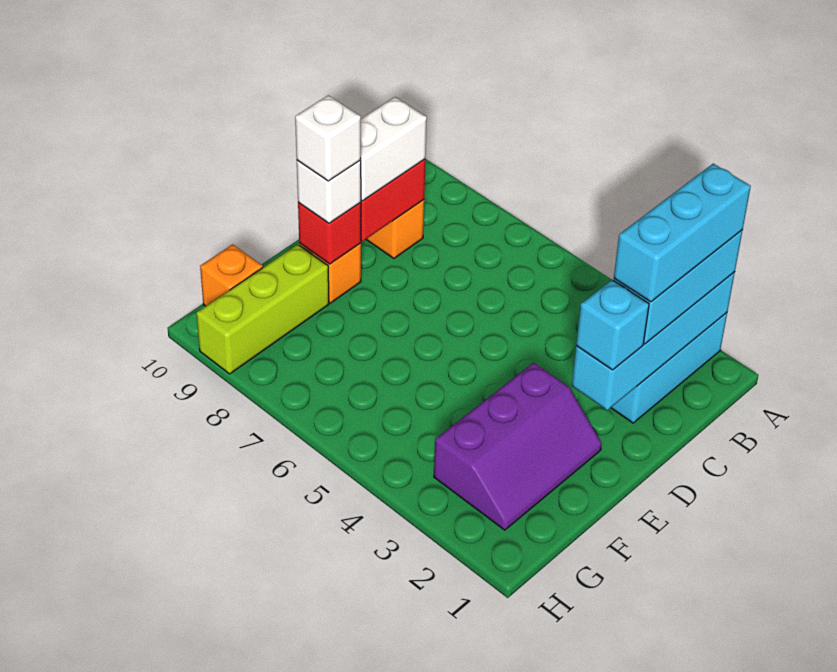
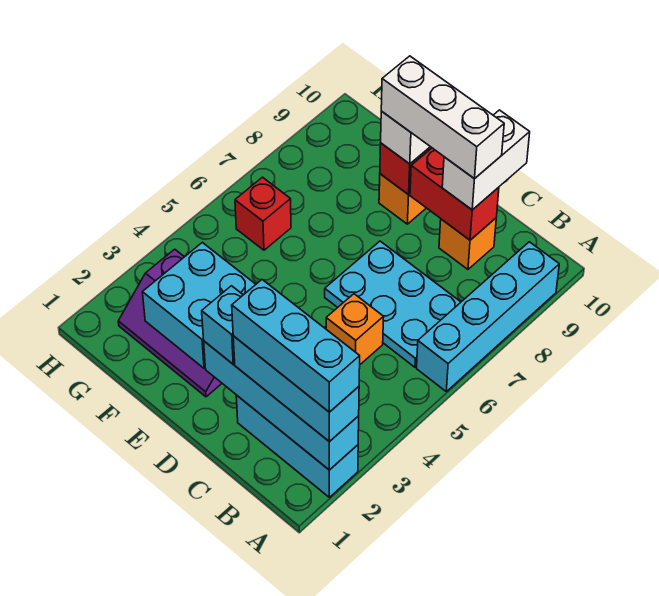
none -> cyan brick A6:A9 level 1
none -> cyan plate B6:D7 level 1
white brick C9:D9 level 3 -> white brick C9:C10 level 3
none -> cyan brick E2:F3 level 2
white brick E9 level 4 -> white brick C9:E9 level 4
lime brick F9:H9 level 1 -> none
none -> red brick G6 level 1
orange brick G10 level 1 -> orange brick C5 level 1

